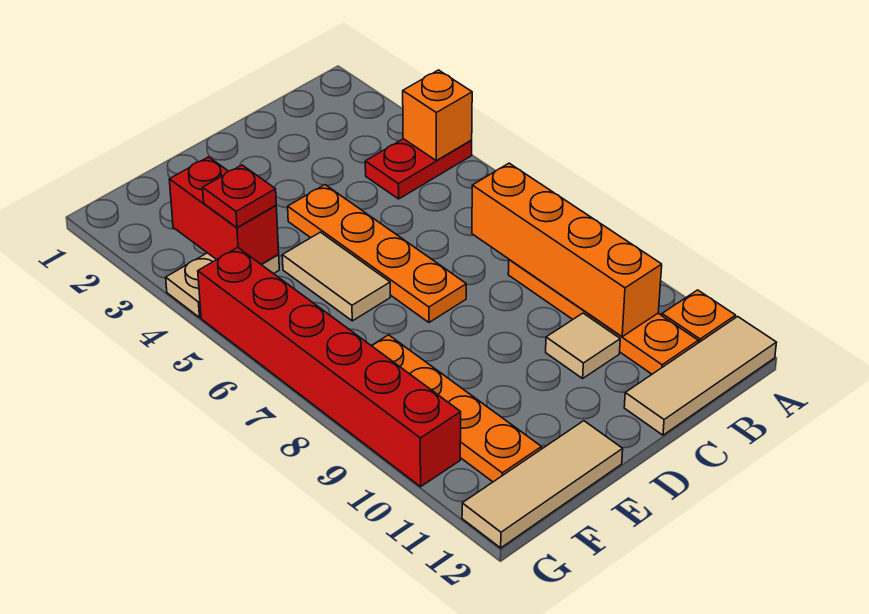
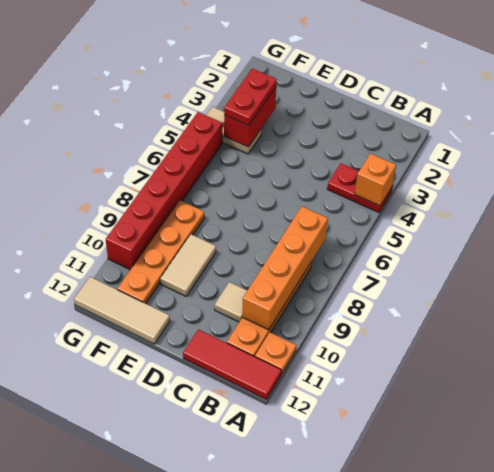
tan tile A12:C12 level 1 -> red tile A12:C12 level 1
orange plate D4:D7 level 1 -> none
tan tile E5:E6 level 1 -> tan tile E9:E10 level 1
red plate F4 level 3 -> red plate F3:F4 level 3

